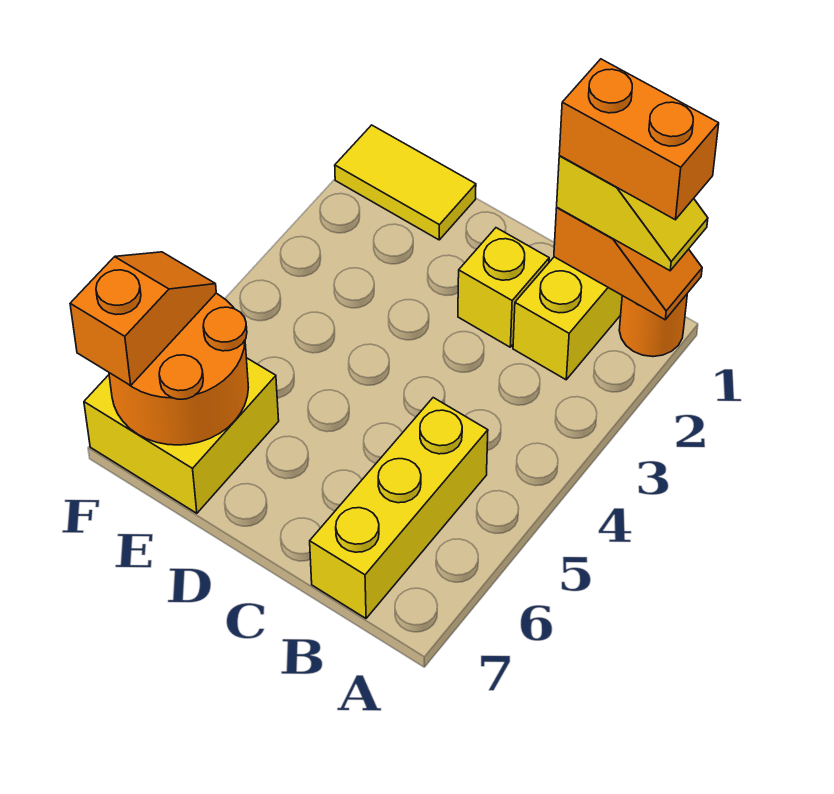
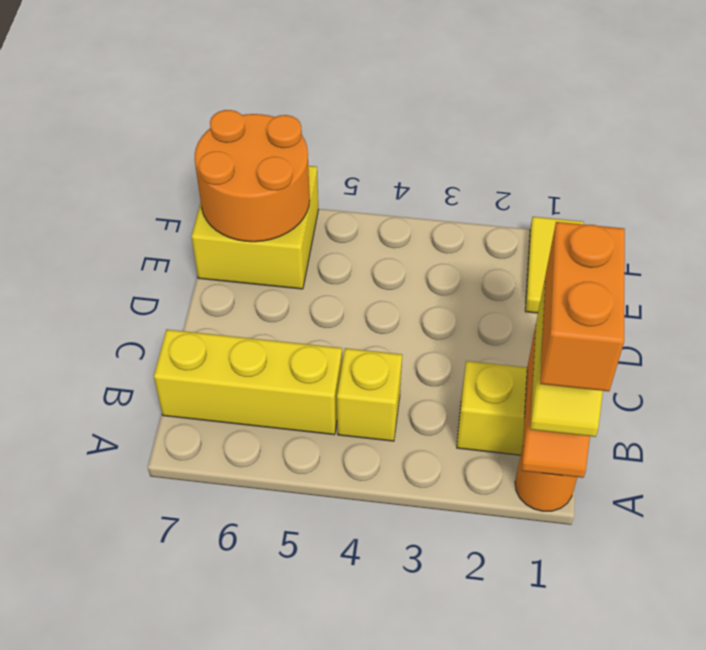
yellow brick C2 level 1 -> yellow brick B4 level 1
orange slope F6:F7 level 3 top 7 -> none

